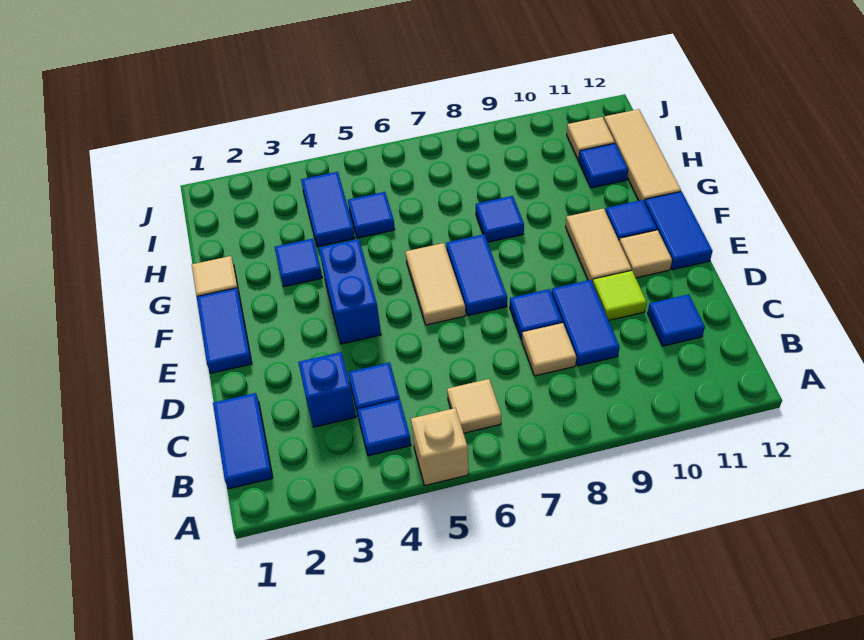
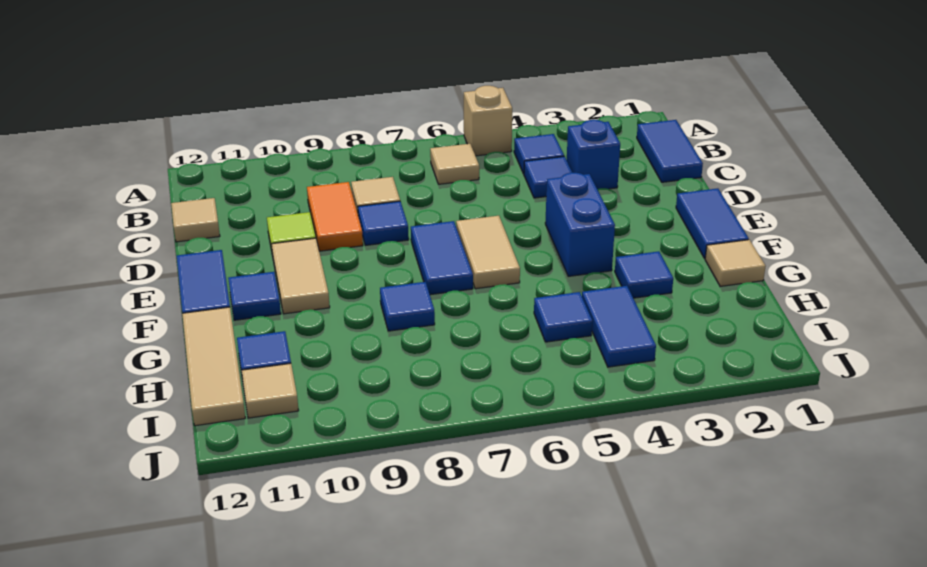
blue tile C9:D9 level 1 -> orange tile C9:D9 level 1
blue tile C11 level 1 -> none
tan tile E11 level 1 -> tan tile C12 level 1

